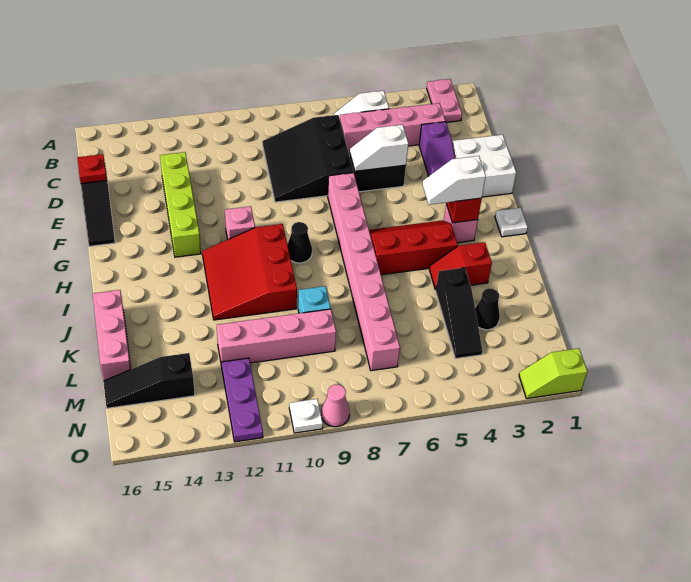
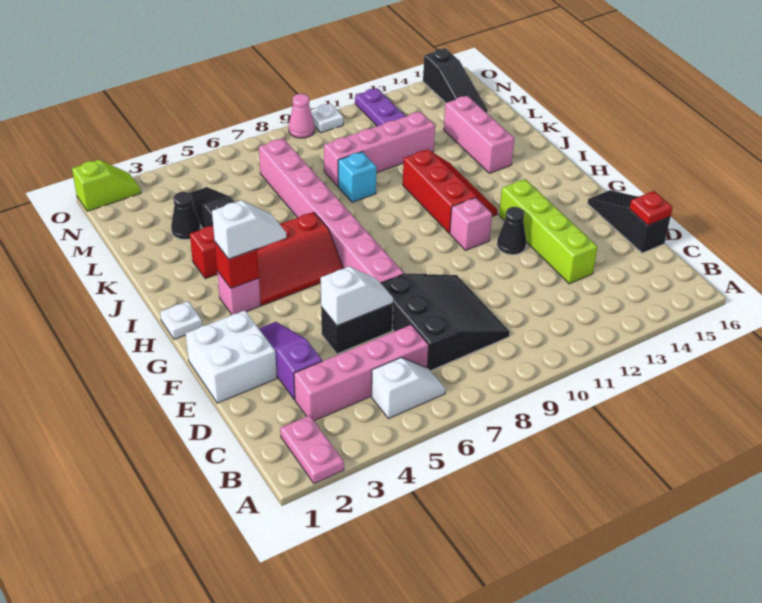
black cone H9 level 1 -> black cone F12 level 1
red slope H10:J12 level 1 top 10 -> red slope H11:J12 level 1 top 11
pink brick J16:L16 level 1 -> pink brick J14:L14 level 1
black slope M14:M16 level 1 top 14 -> black slope M15:O15 level 1 top O

